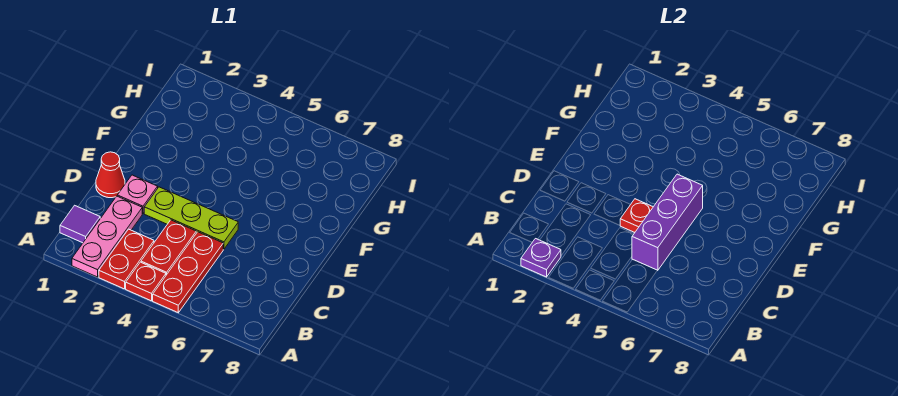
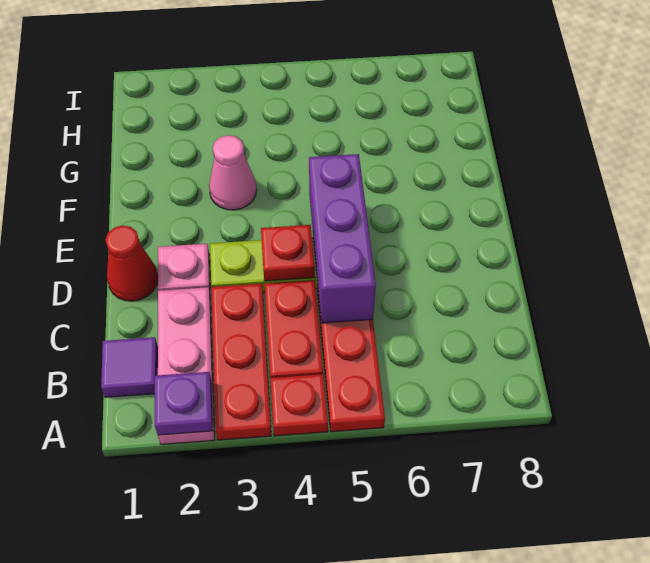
red plate A3:B3 level 1 -> red plate A3:C3 level 1
none -> pink cone F3 level 1

